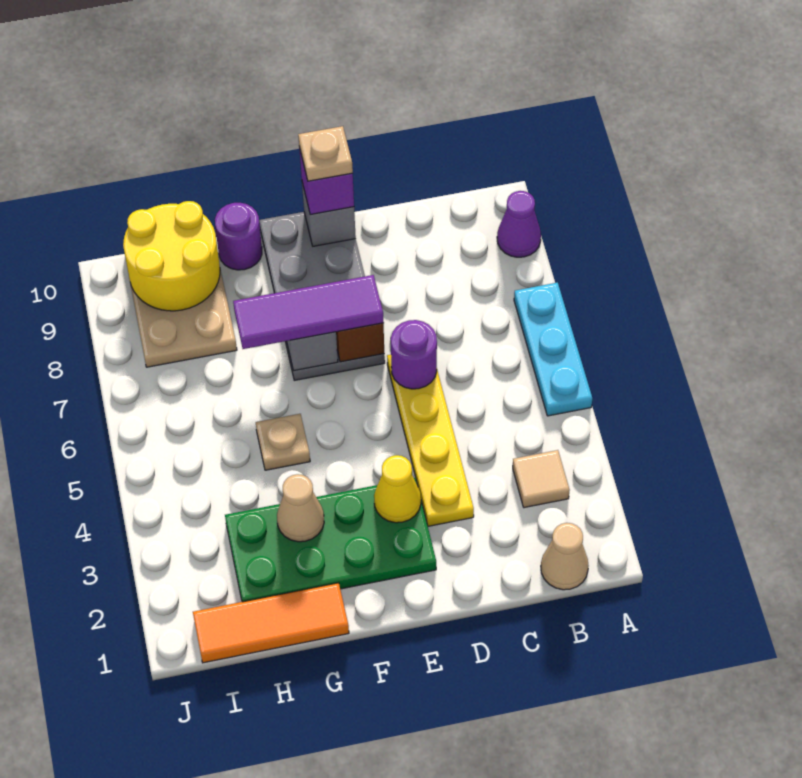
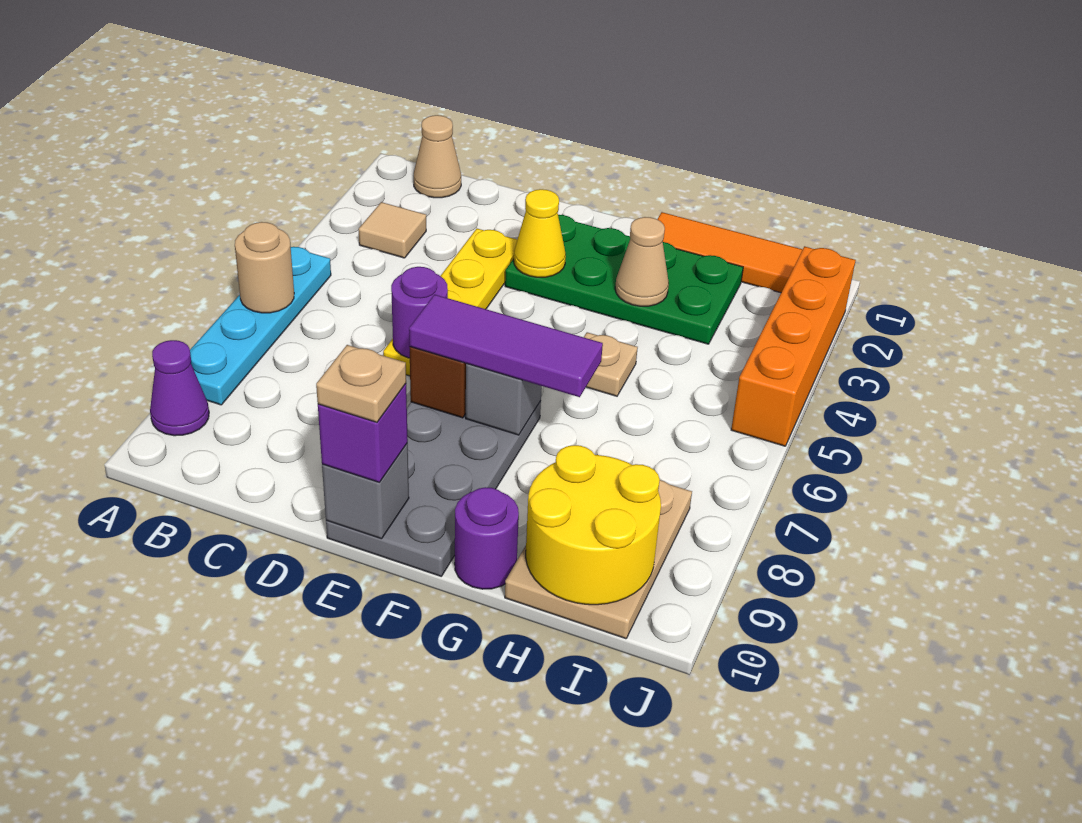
cyan plate A5:A7 level 1 -> cyan plate A5:A8 level 1
none -> tan round brick A6 level 2
none -> orange brick J2:J5 level 1

